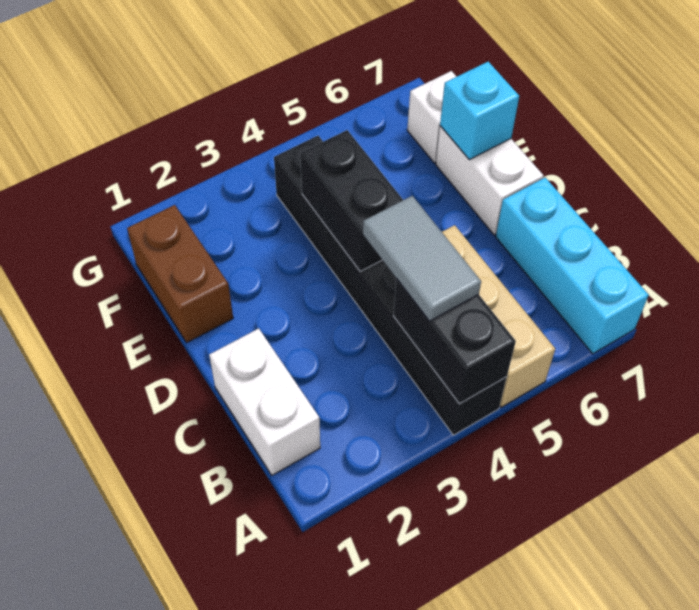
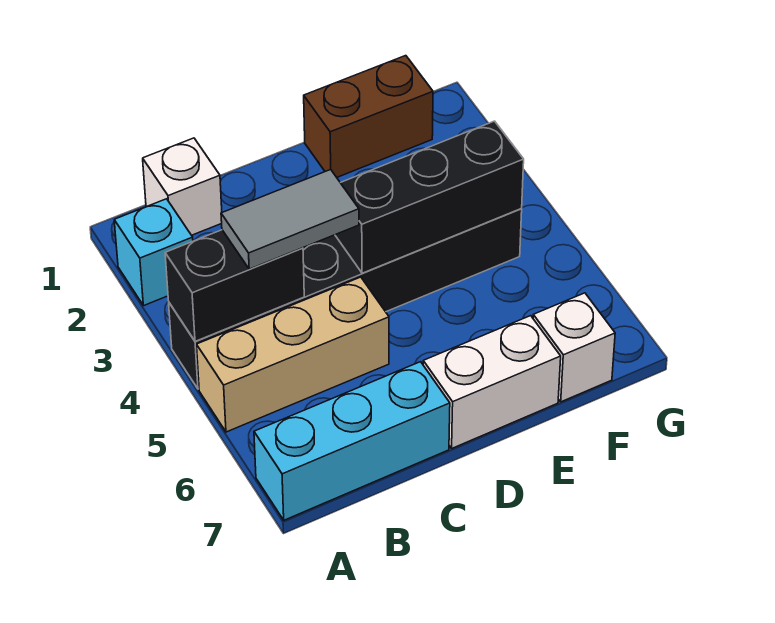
white brick B1:C1 level 1 -> white brick B1 level 1
black brick D4:E4 level 2 -> black brick D4:F4 level 2
cyan brick E7 level 2 -> cyan brick A2 level 1

